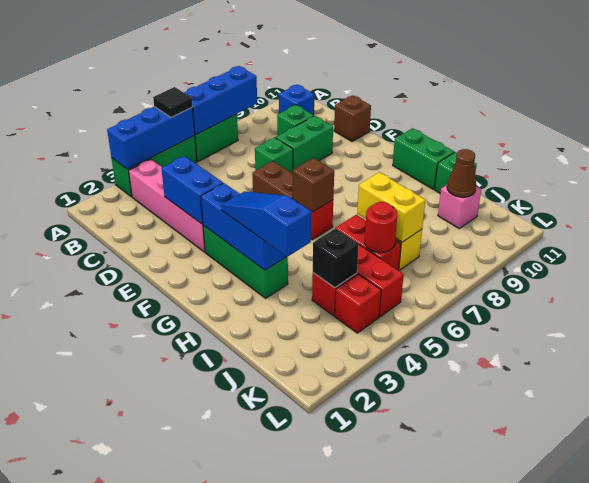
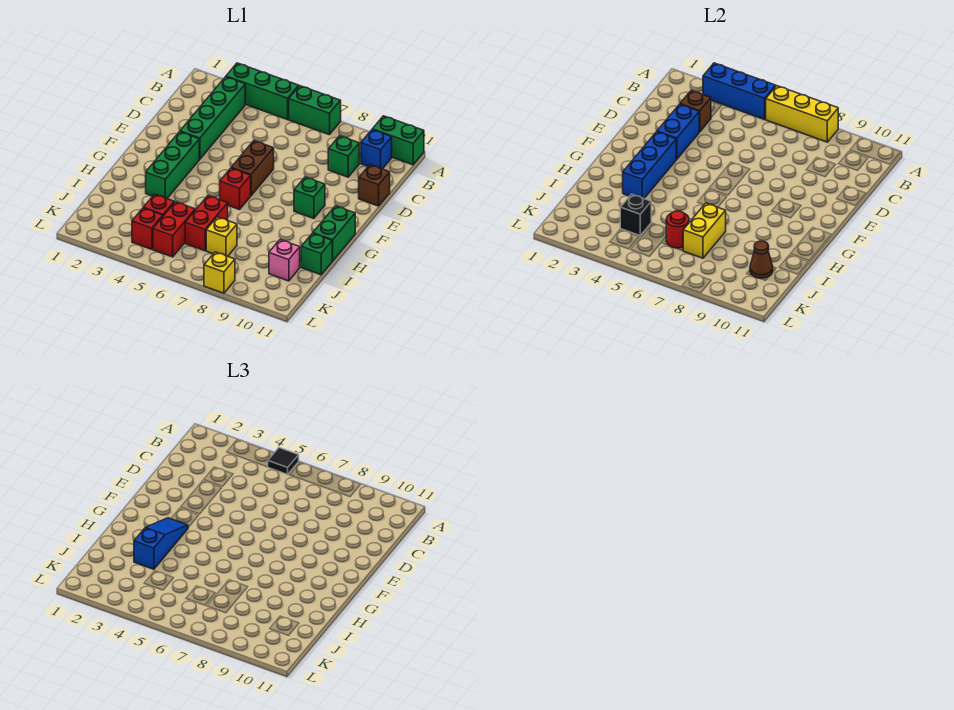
blue brick A6:A8 level 2 -> yellow brick A6:A8 level 2
pink brick B3:E3 level 1 -> green brick B3:E3 level 1
green brick D7 level 1 -> green brick F9 level 1
green brick D8:D9 level 1 -> green brick A10:A11 level 1
brown brick G6 level 2 -> brown brick C3 level 2
none -> yellow brick L8 level 1

